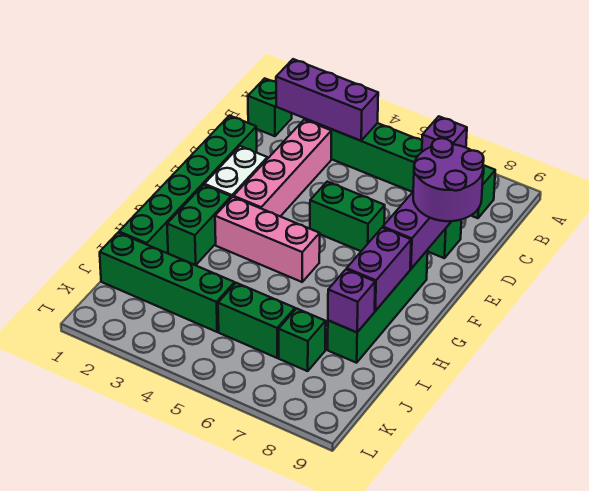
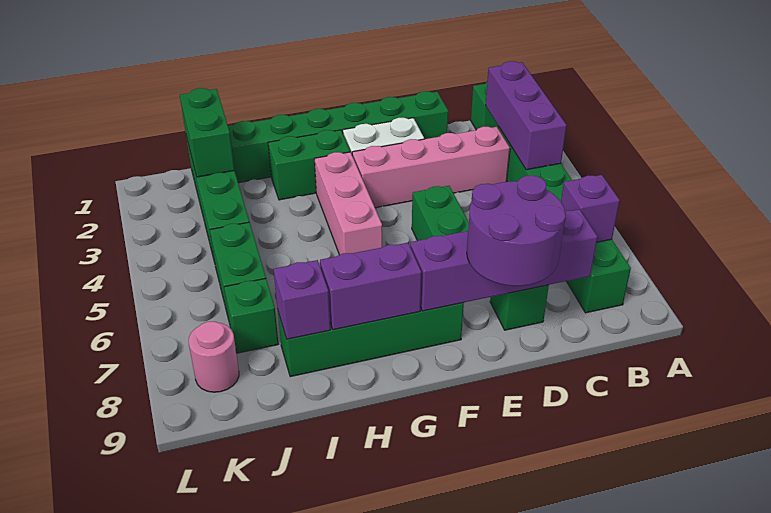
none -> green brick J1:J2 level 2
none -> pink round brick K8 level 1

